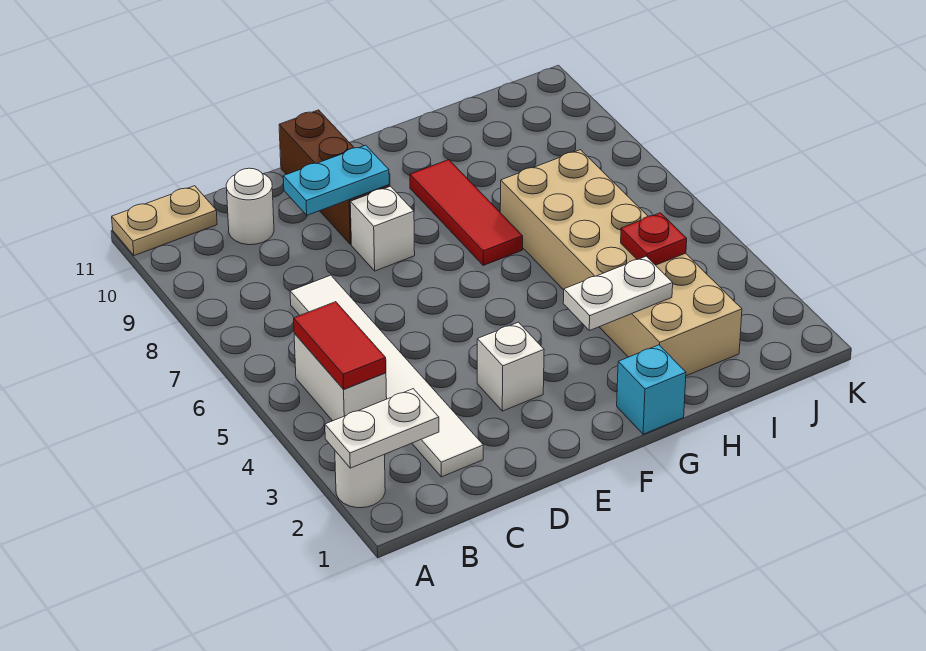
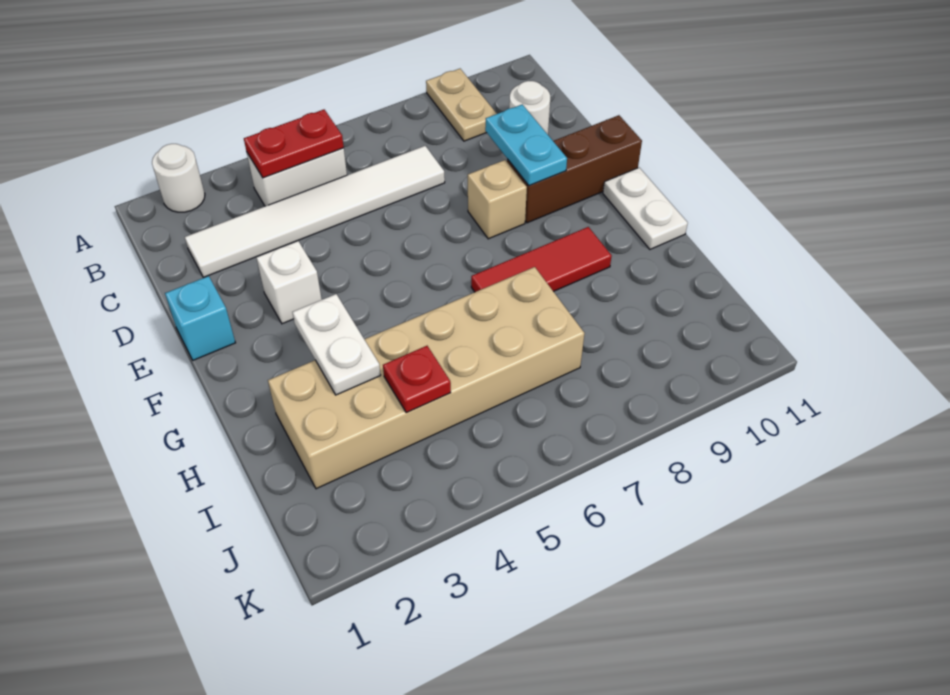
white plate A2:B2 level 2 -> white plate F11:G11 level 1
tan plate A11:B11 level 1 -> tan plate A9:B9 level 1
red tile B4:B5 level 2 -> red plate B4:B5 level 2
white brick E8 level 1 -> tan brick E8 level 1
cyan brick G1 level 1 -> cyan brick E1 level 1

